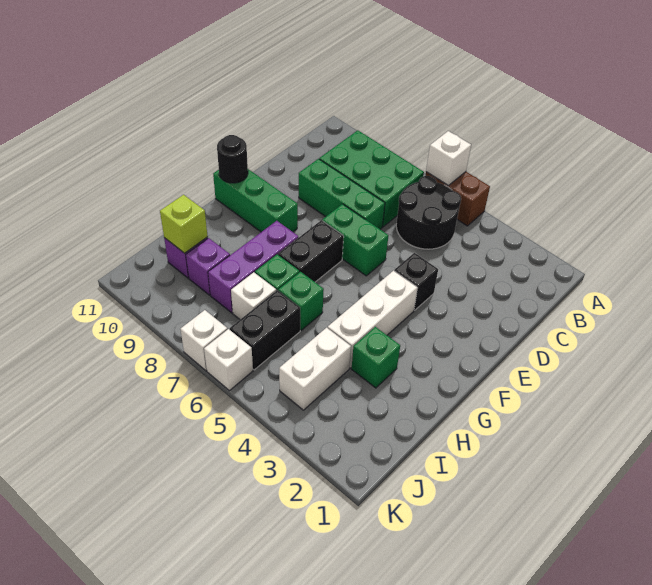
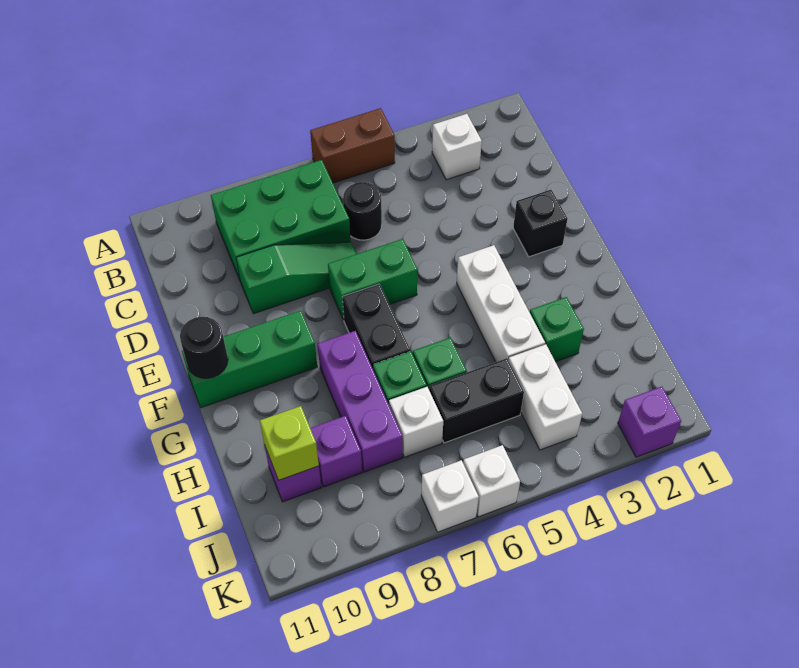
white brick A6 level 2 -> white brick B3 level 1
black round brick B5:C6 level 1 -> black round brick C6 level 1
green brick D7:D9 level 1 -> green slope D7:D9 level 1 top 9
black brick E4 level 1 -> black brick E2 level 1
black brick I6:J6 level 1 -> black brick I5:I6 level 1
none -> purple brick K2 level 1

